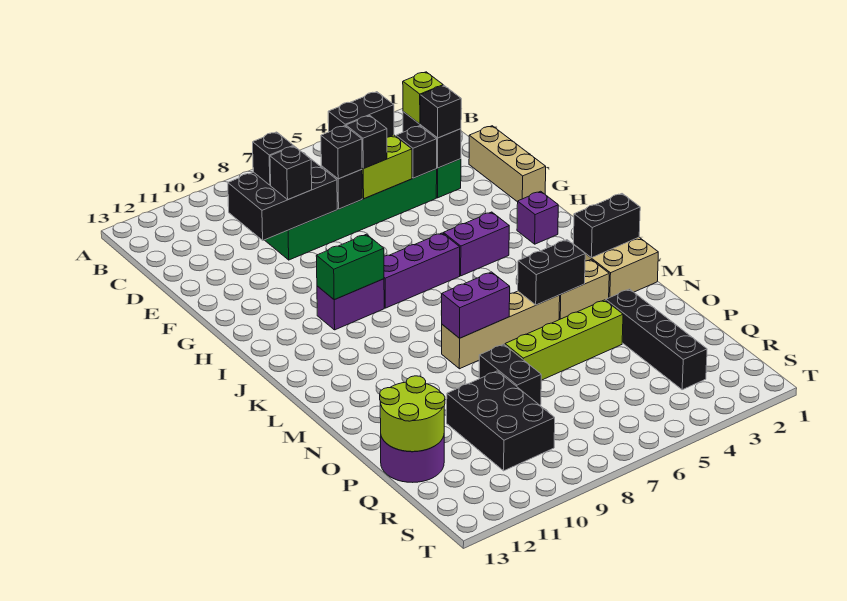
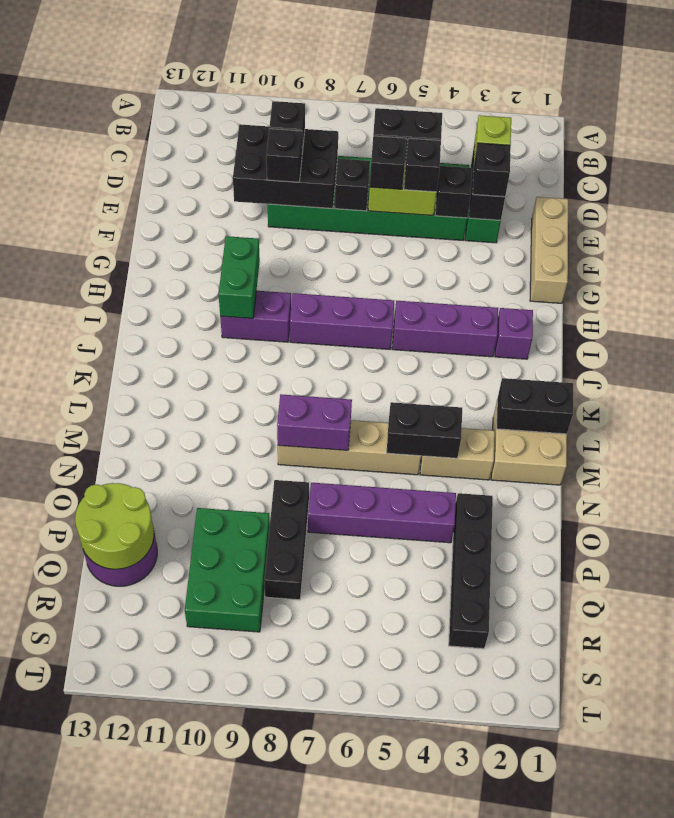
black brick E7 level 3 -> black brick E5 level 3
purple brick I4:I5 level 1 -> purple brick I3:I5 level 1
green brick I9:I10 level 2 -> green brick H10:I10 level 2
lime brick O4:O7 level 1 -> purple brick O4:O7 level 1
black brick O8:P8 level 1 -> black brick O8:Q8 level 1
black brick P9:R10 level 1 -> green brick P9:R10 level 1

